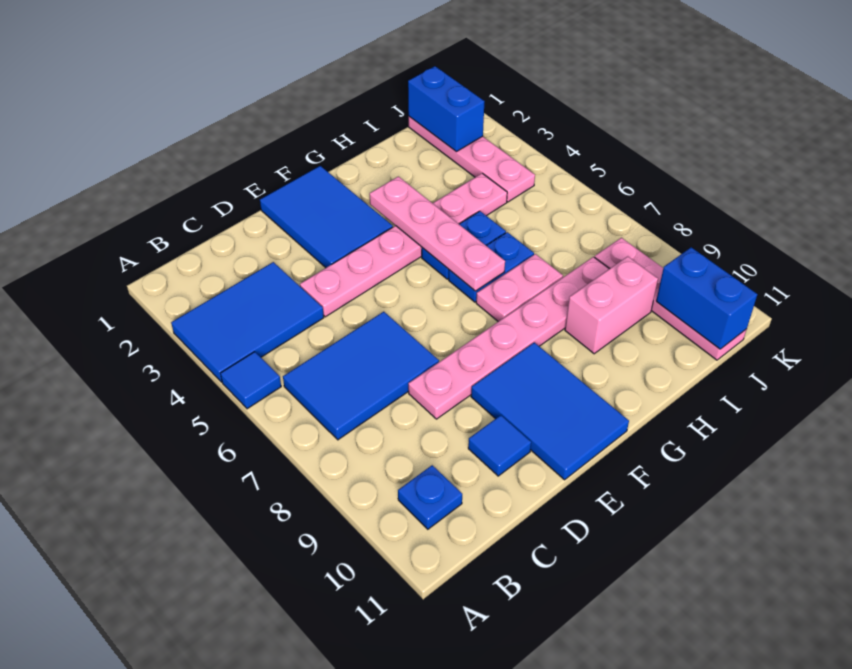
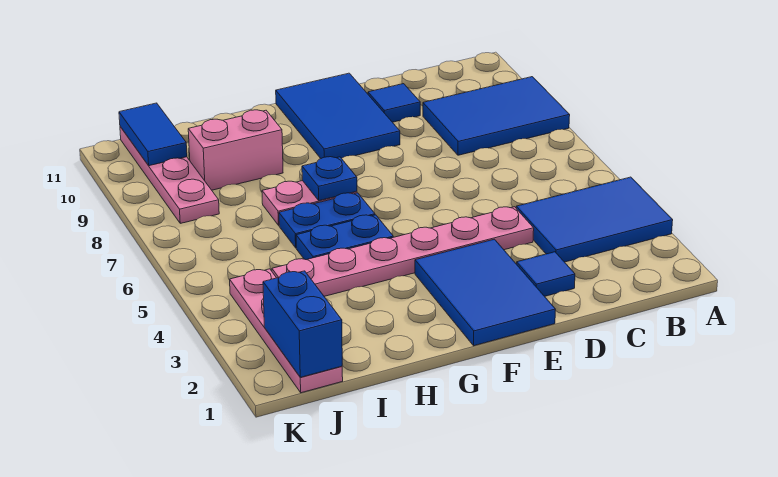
blue tile A5 level 1 -> blue tile D2 level 1
blue tile B6:D7 level 1 -> blue tile A8:C9 level 1
blue plate B10 level 1 -> blue plate G7 level 2
pink plate D8:I8 level 1 -> none
pink plate G3:G6 level 2 -> none
blue brick J10:J11 level 2 -> blue tile J10:J11 level 2

